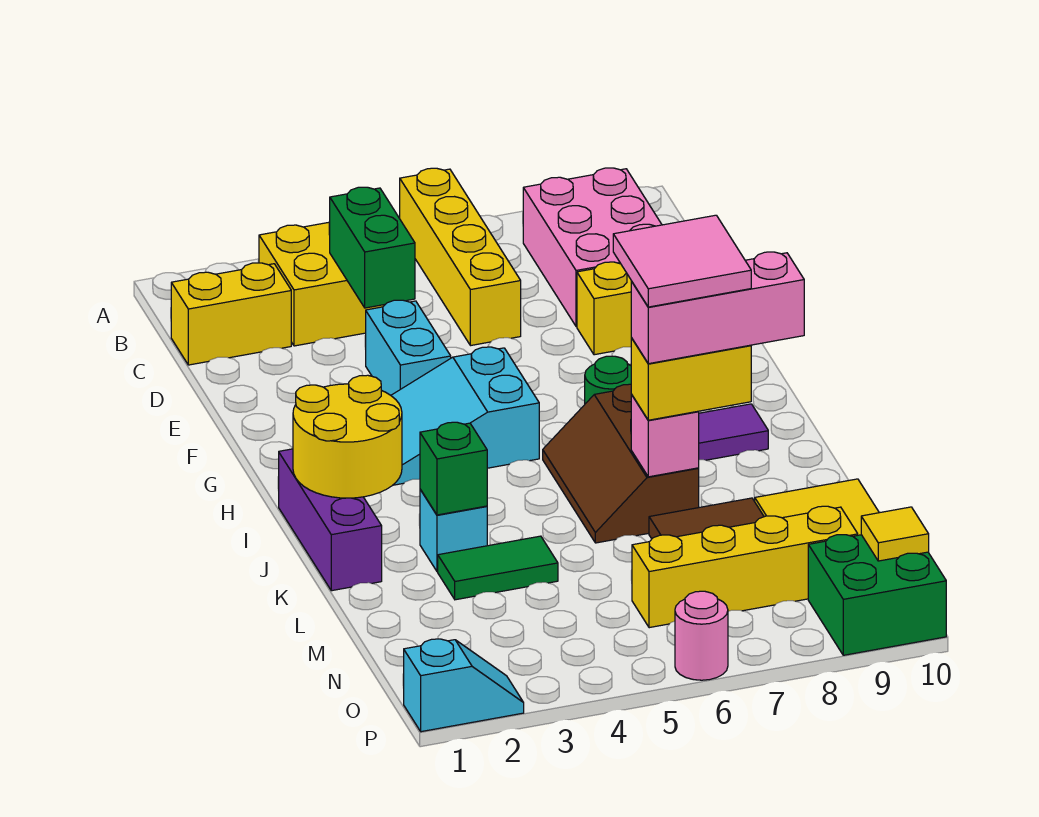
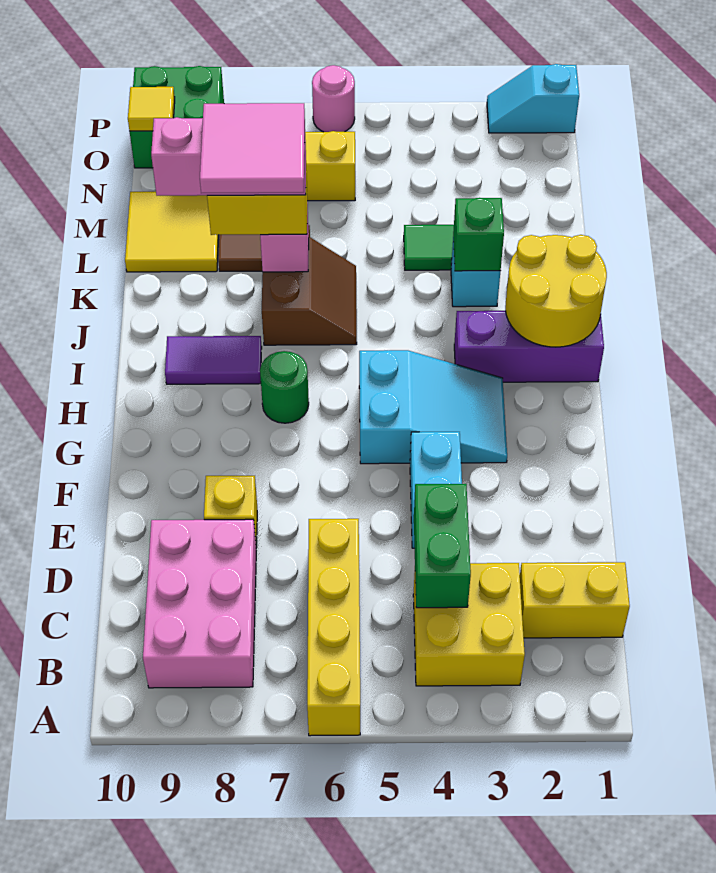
purple brick I1:K1 level 1 -> purple brick I1:I3 level 1
brown slope I6:K7 level 1 top 7 -> brown slope J6:K7 level 1 top 7

